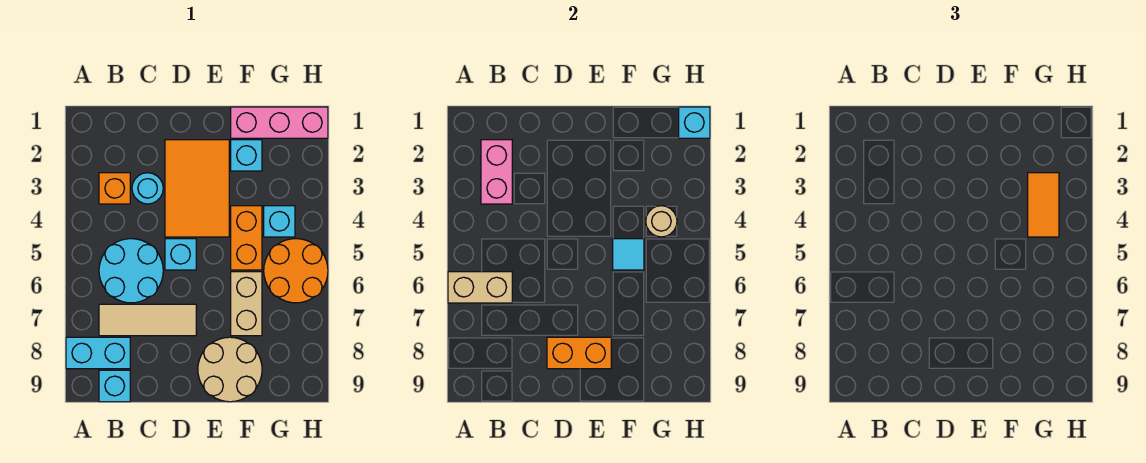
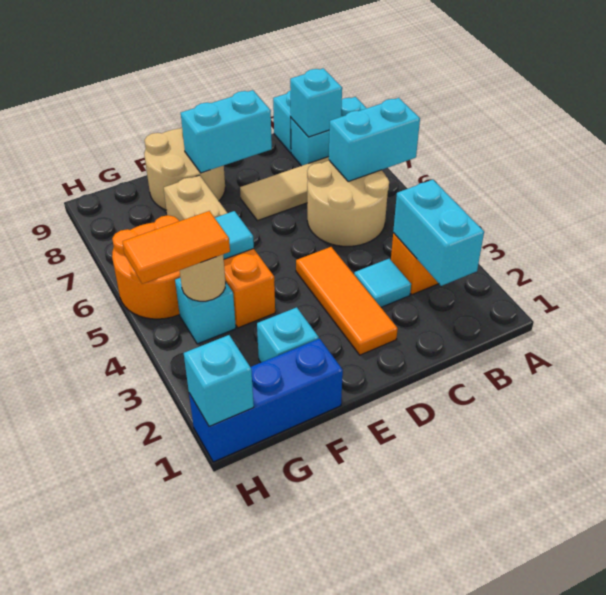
tan brick A6:B6 level 2 -> cyan brick A6:B6 level 2
pink brick B2:B3 level 2 -> cyan brick B2:B3 level 2
cyan round brick B5:C6 level 1 -> tan round brick B5:C6 level 1
cyan round brick C3 level 1 -> cyan tile C3 level 1
orange tile D2:E4 level 1 -> orange tile D2:D4 level 1
cyan brick D5 level 1 -> cyan brick B8 level 2
orange brick D8:E8 level 2 -> cyan brick D8:E8 level 2
pink brick F1:H1 level 1 -> blue brick F1:H1 level 1
orange tile G3:G4 level 3 -> orange tile G4:H4 level 3

